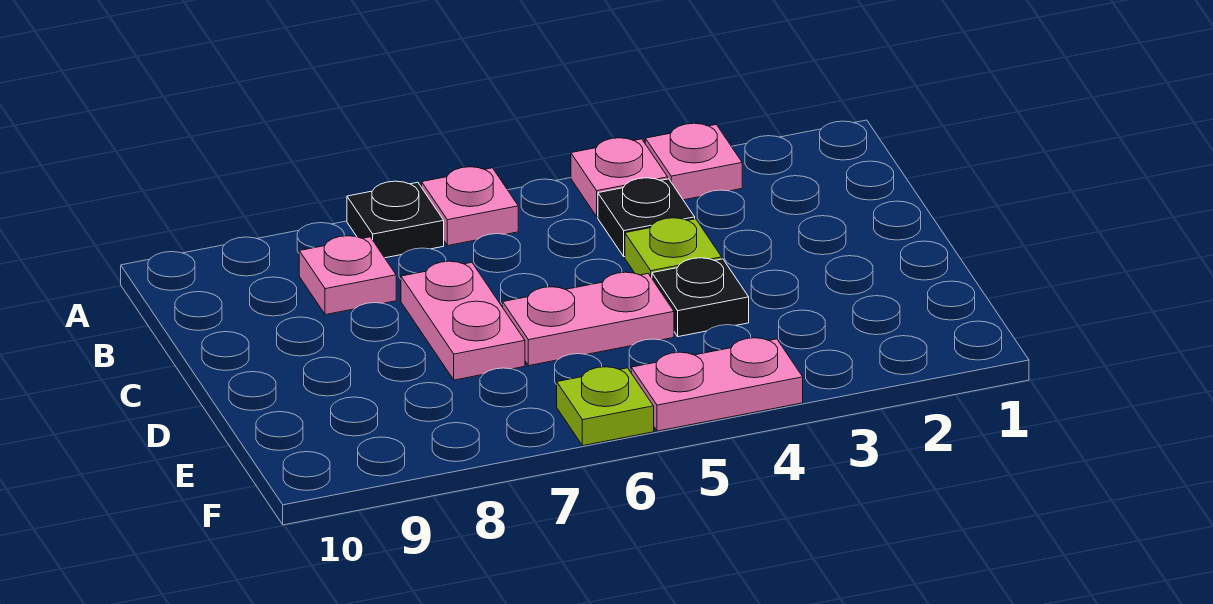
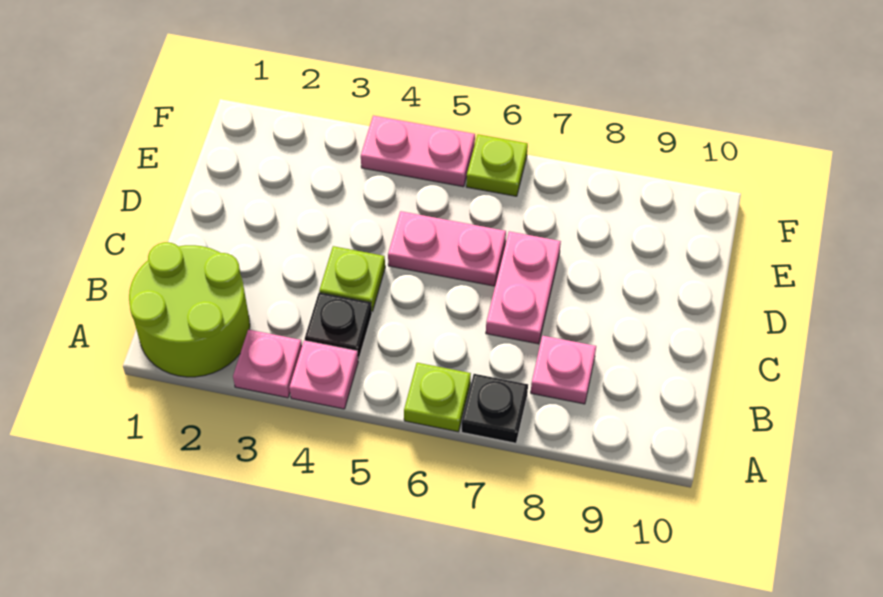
none -> lime round brick A1:B2 level 1
pink plate A6 level 1 -> lime plate A6 level 1
black plate D4 level 1 -> none

